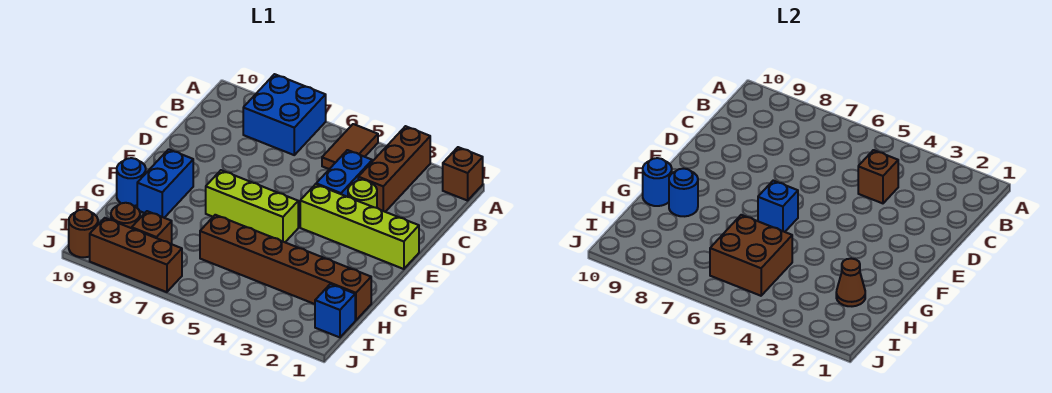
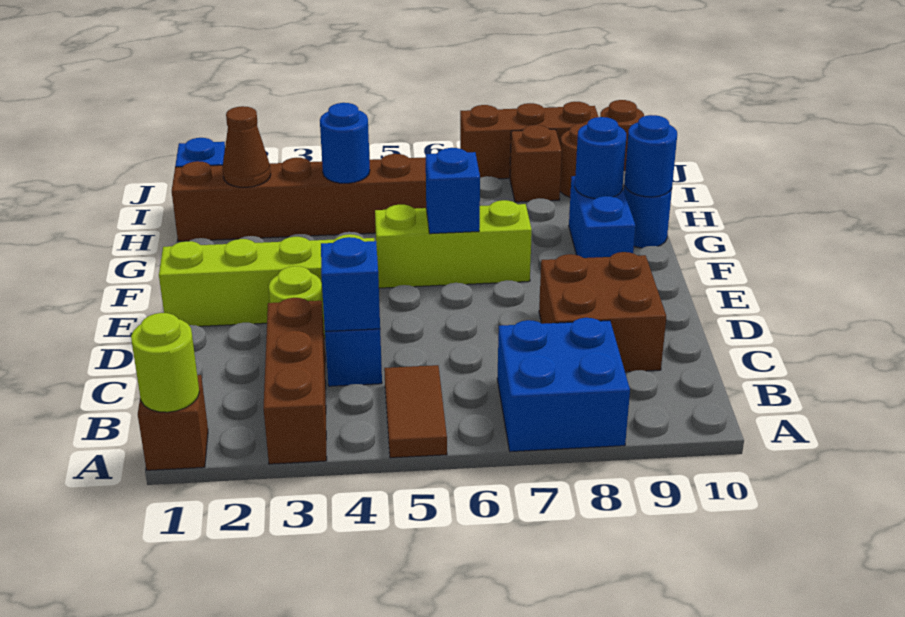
none -> lime round brick A1 level 2
brown brick C4 level 2 -> blue brick C4 level 2
none -> blue round brick H4 level 2
brown brick H5:I6 level 2 -> brown brick C8:D9 level 1

